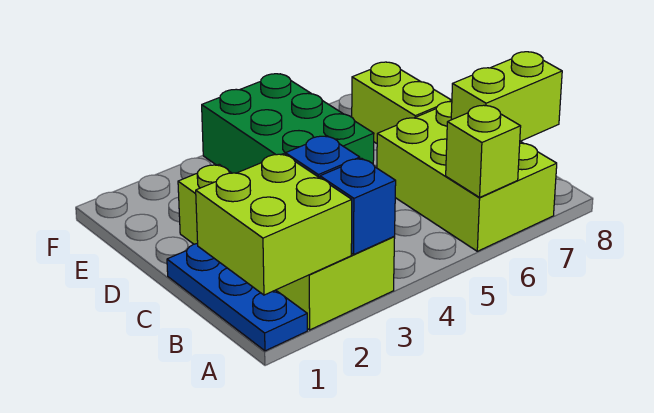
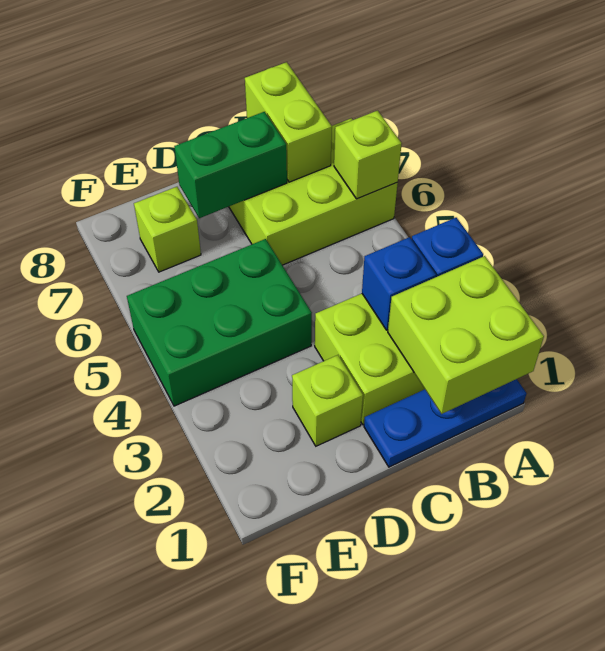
none -> green brick C7:D7 level 2
lime brick D7:E7 level 1 -> lime brick E7 level 1

